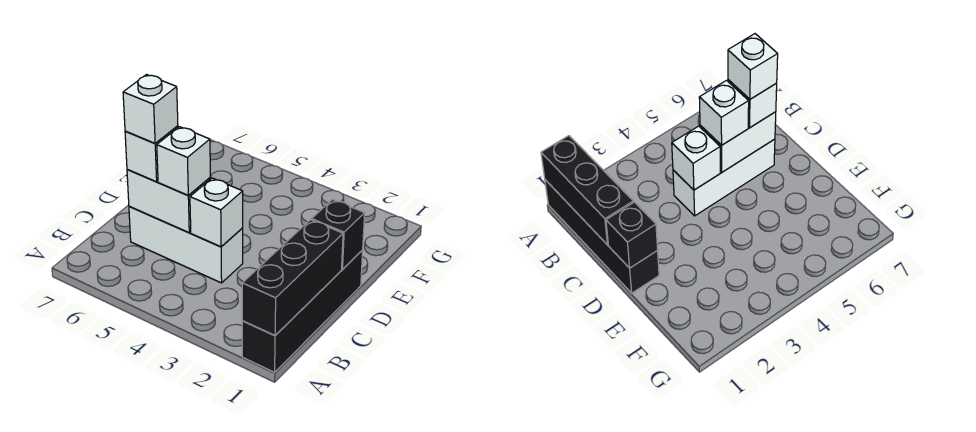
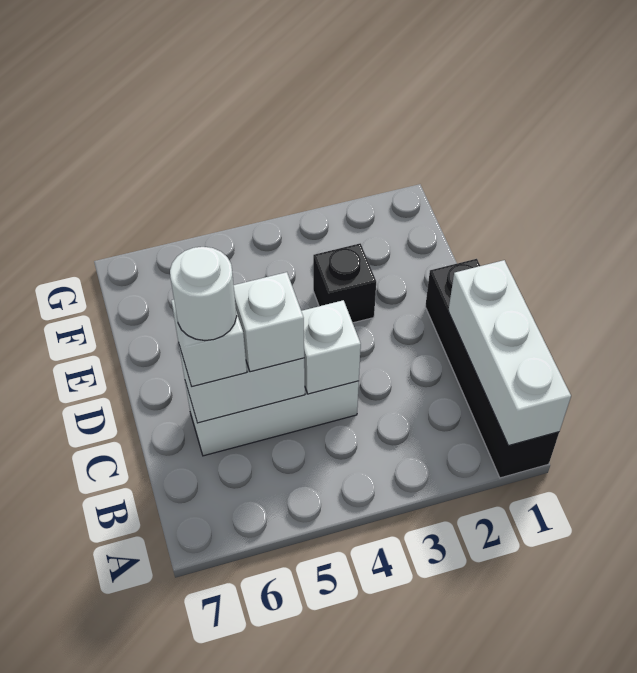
black brick A1:C1 level 2 -> white brick A1:C1 level 2
white brick C6 level 4 -> white round brick C6 level 4
black brick D1 level 2 -> black brick E3 level 1

